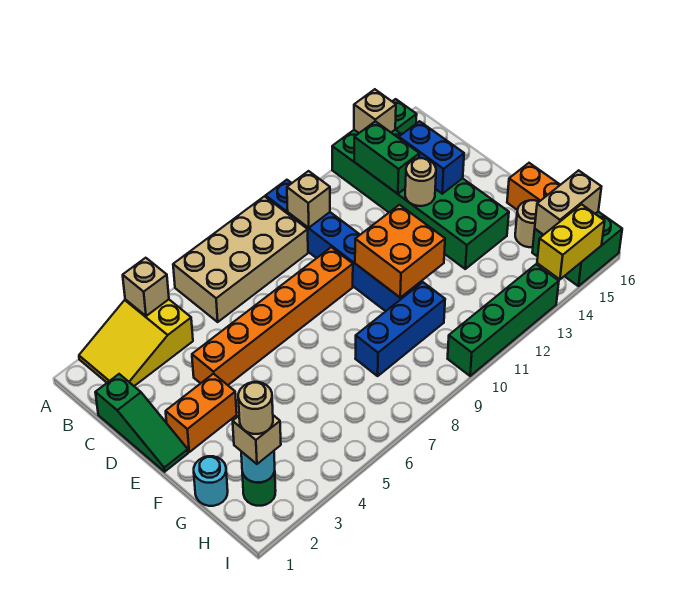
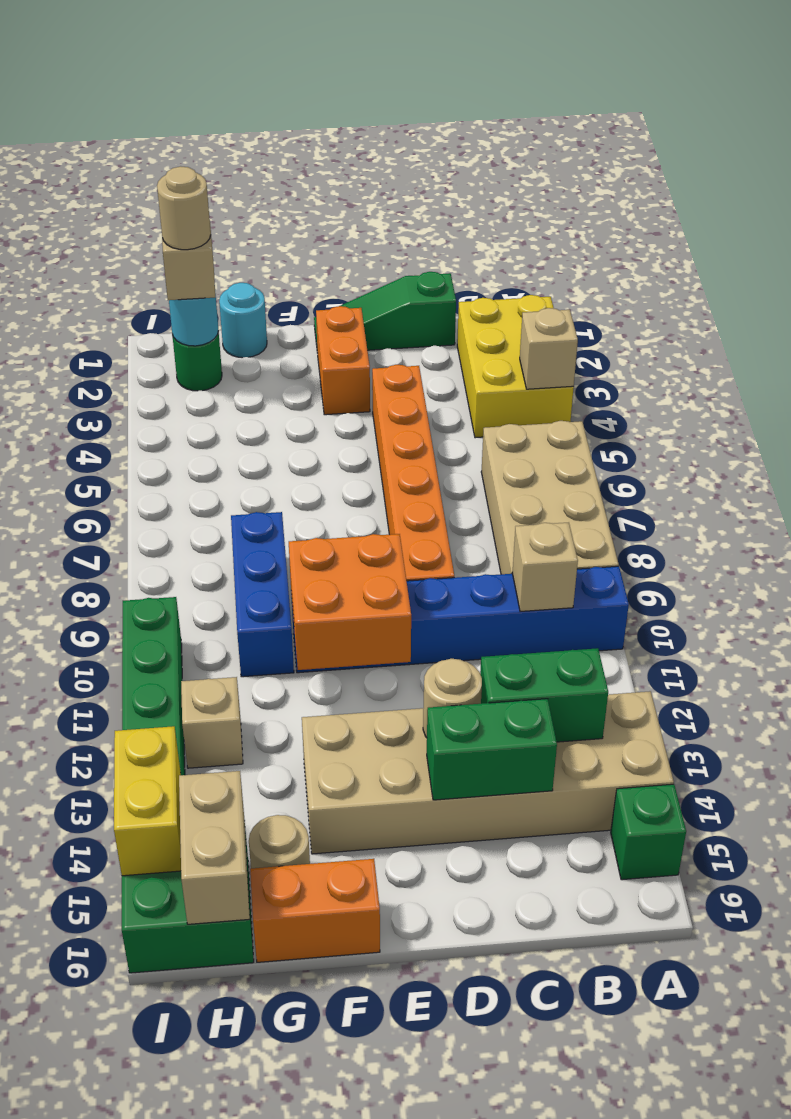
yellow slope A2:B4 level 1 top 4 -> yellow brick A2:B4 level 1
green brick A13:F14 level 1 -> tan brick A13:F14 level 1
tan brick A14 level 2 -> tan brick H12 level 1
blue brick C14:D14 level 2 -> green brick C14:D14 level 2

